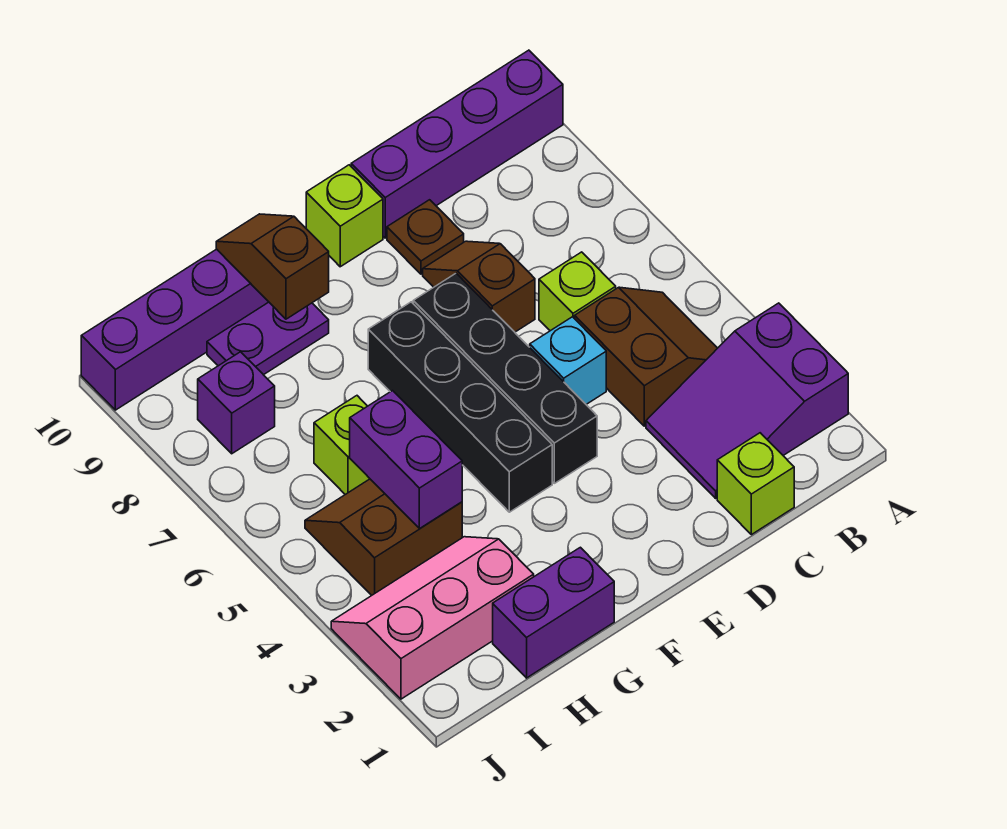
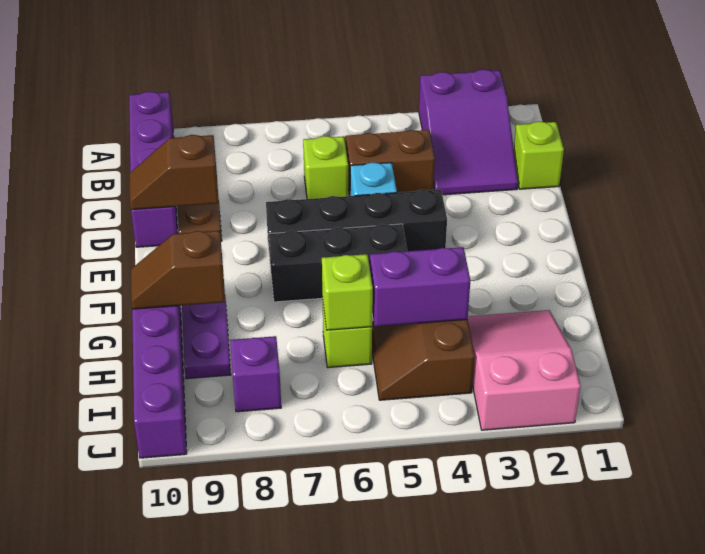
brown slope D7:D8 level 1 top 7 -> brown slope D9:D10 level 2 top 9
lime brick E10 level 1 -> lime brick H6 level 2
black brick F4:F7 level 1 -> black brick F5:F7 level 1
purple brick G1:H1 level 1 -> none
pink slope H2:J3 level 1 top 2 -> pink slope H2:J3 level 1 top J

